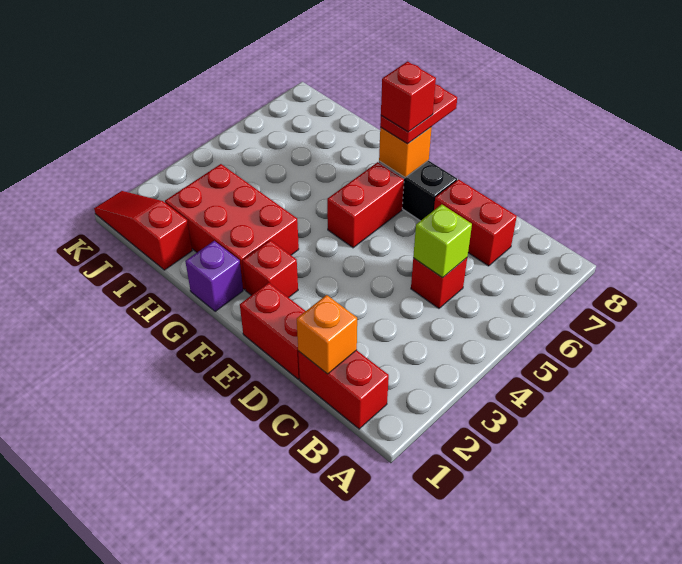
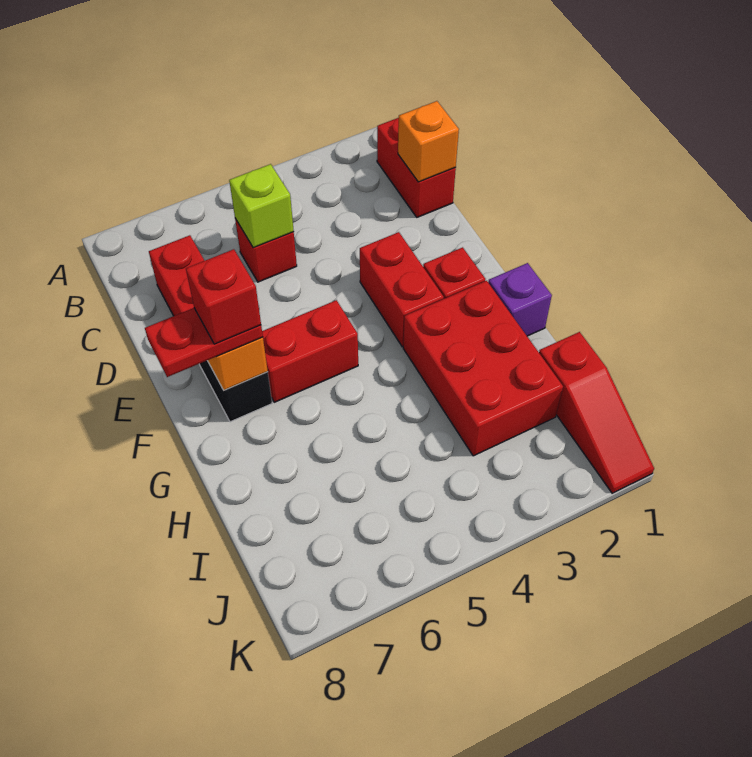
red brick D1:E1 level 1 -> red brick E3:F3 level 1

